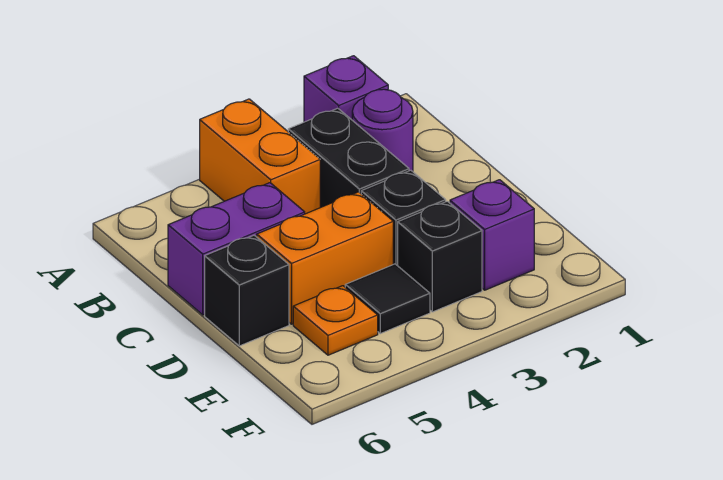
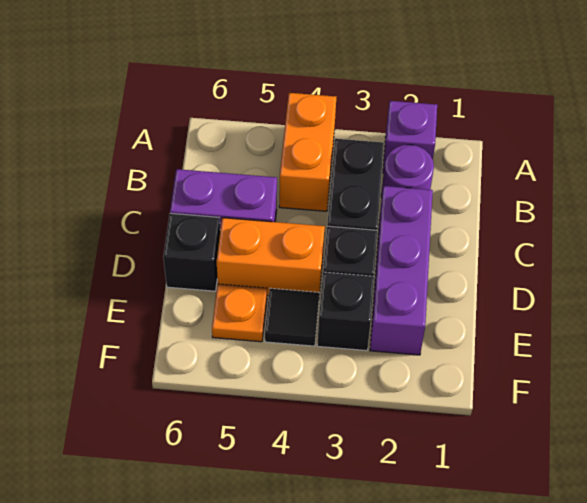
purple brick E2 level 1 -> purple brick C2:E2 level 1

